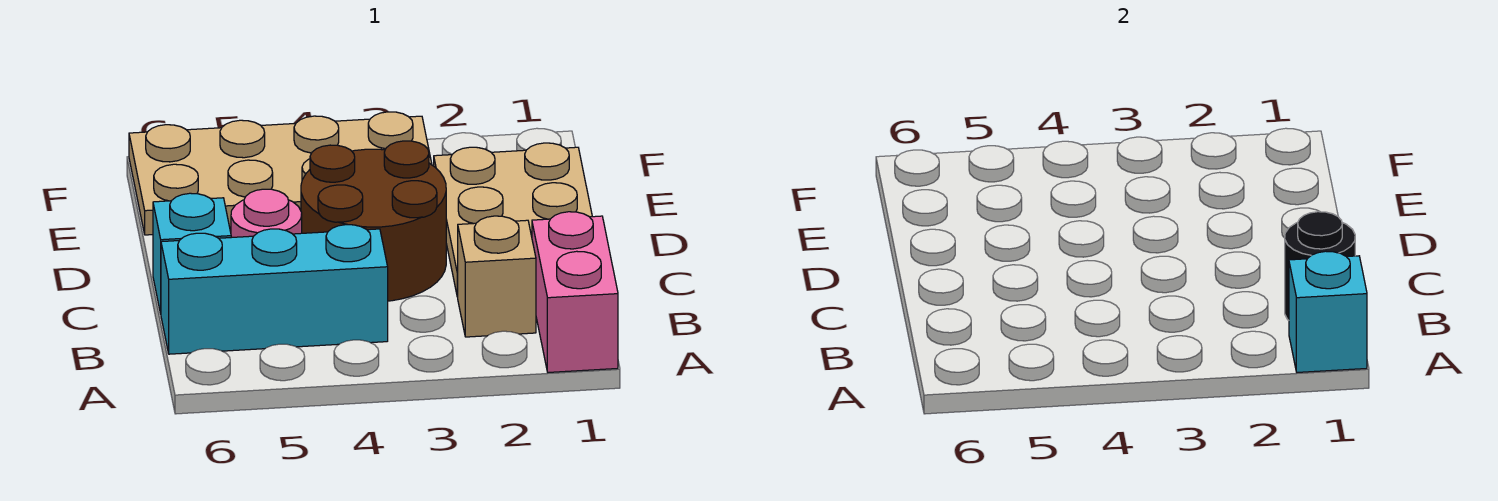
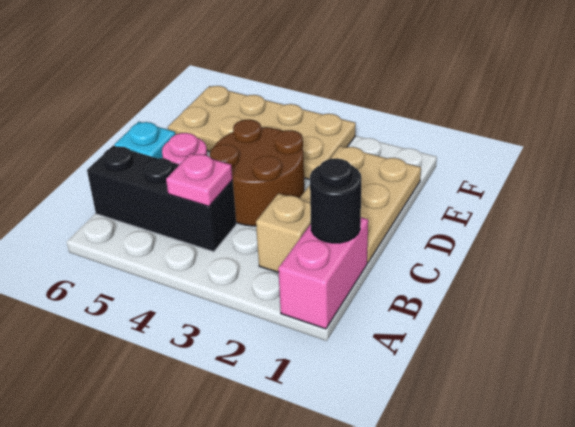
cyan brick A1 level 2 -> none
cyan brick B4:B6 level 1 -> black brick B4:B6 level 1
none -> pink plate B4 level 2

